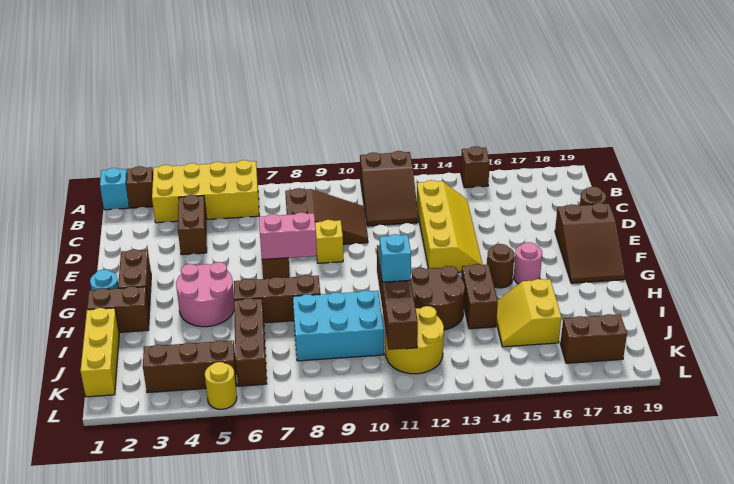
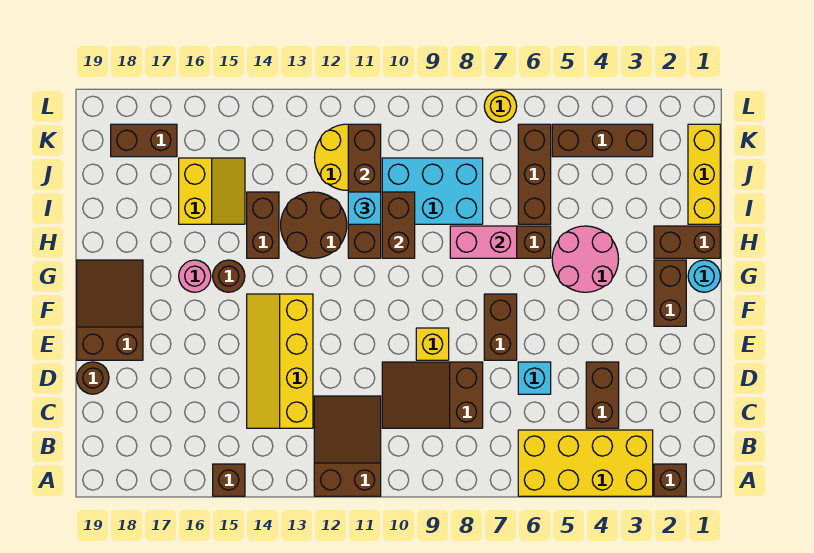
cyan brick A1 level 1 -> cyan brick D6 level 1
pink brick F7:F8 level 2 -> pink brick H7:H8 level 2
none -> brown brick H10:I10 level 2
yellow round brick L5 level 1 -> yellow round brick L7 level 1

